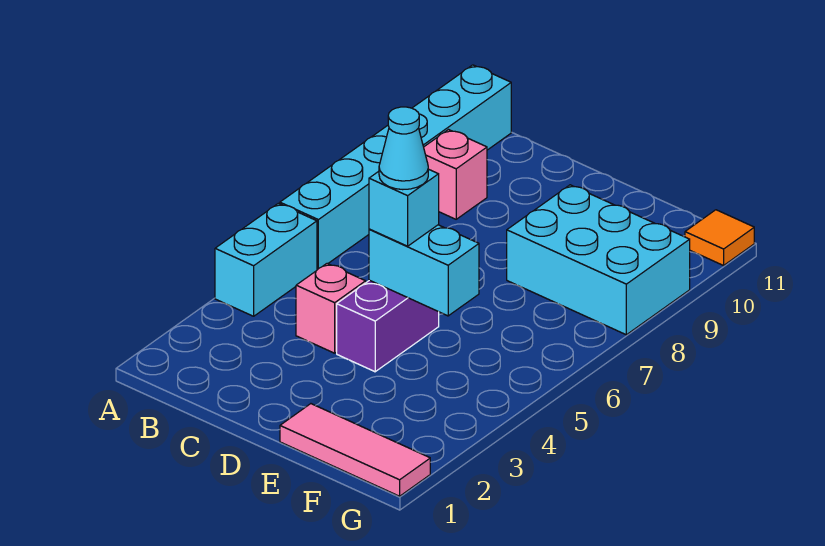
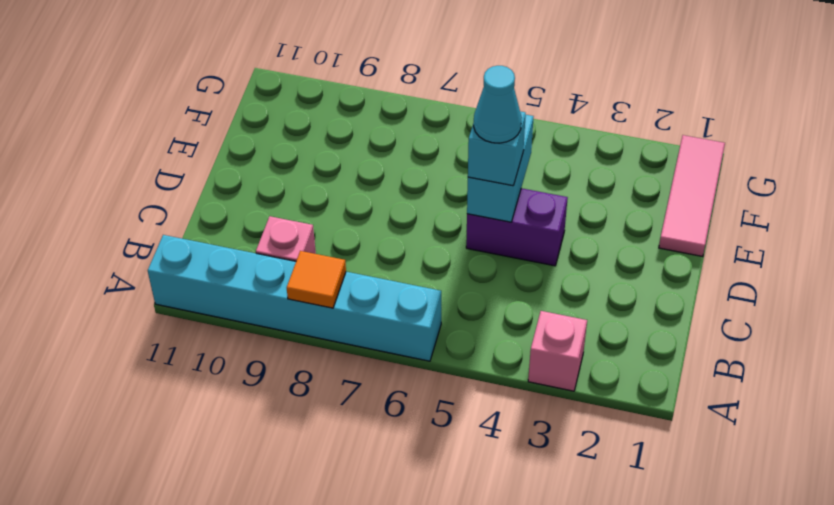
cyan brick A4:A5 level 1 -> none
pink brick C4 level 1 -> pink brick A3 level 1
cyan brick E8:G9 level 1 -> none
orange tile G11 level 1 -> orange tile A8 level 2

